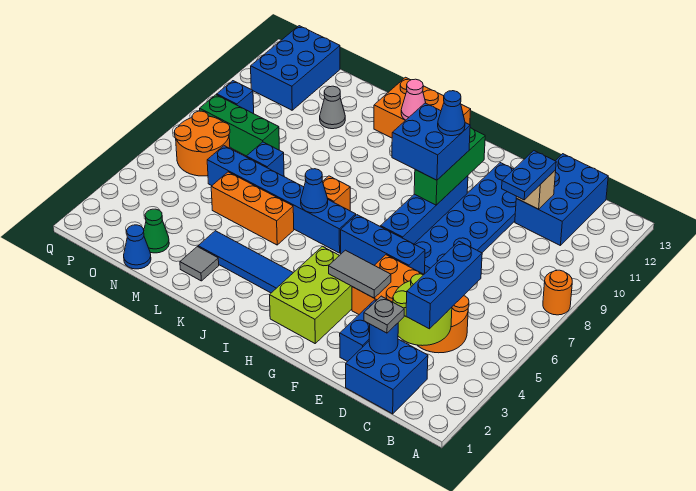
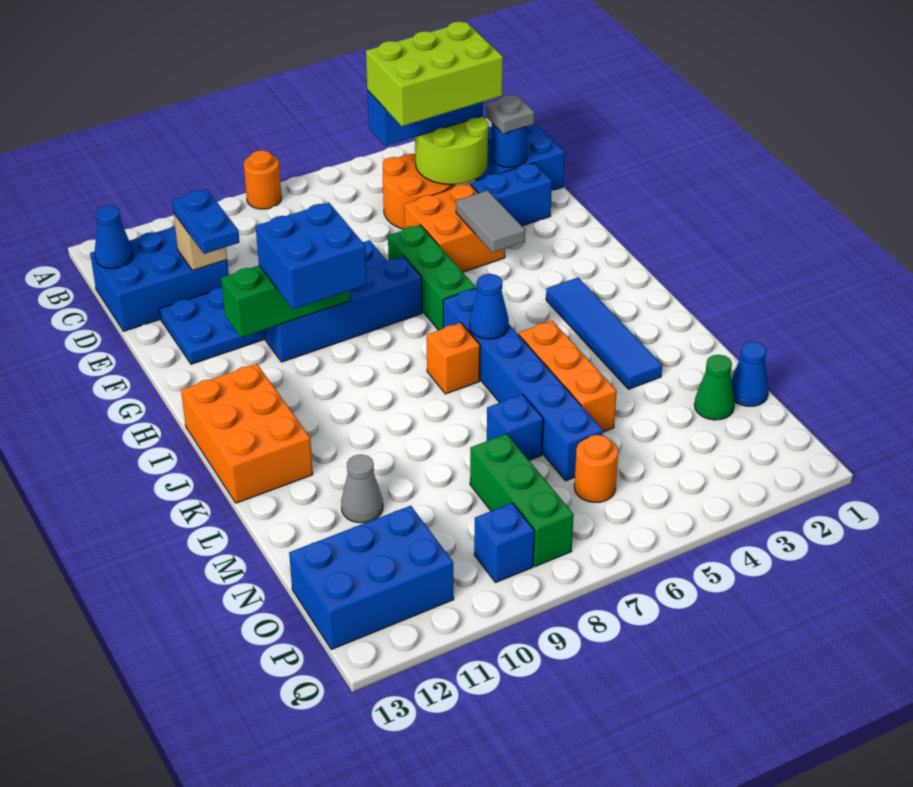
blue plate D10:D11 level 3 -> blue plate D11:E11 level 3
blue brick F6:H6 level 1 -> green brick F6:H6 level 1
lime brick G2:H4 level 1 -> lime brick C3:D5 level 4
blue cone G10 level 4 -> blue cone C13 level 2
pink cone J12 level 2 -> none
grey tile L2 level 1 -> none
orange round brick O6:P7 level 1 -> orange round brick O6 level 1

